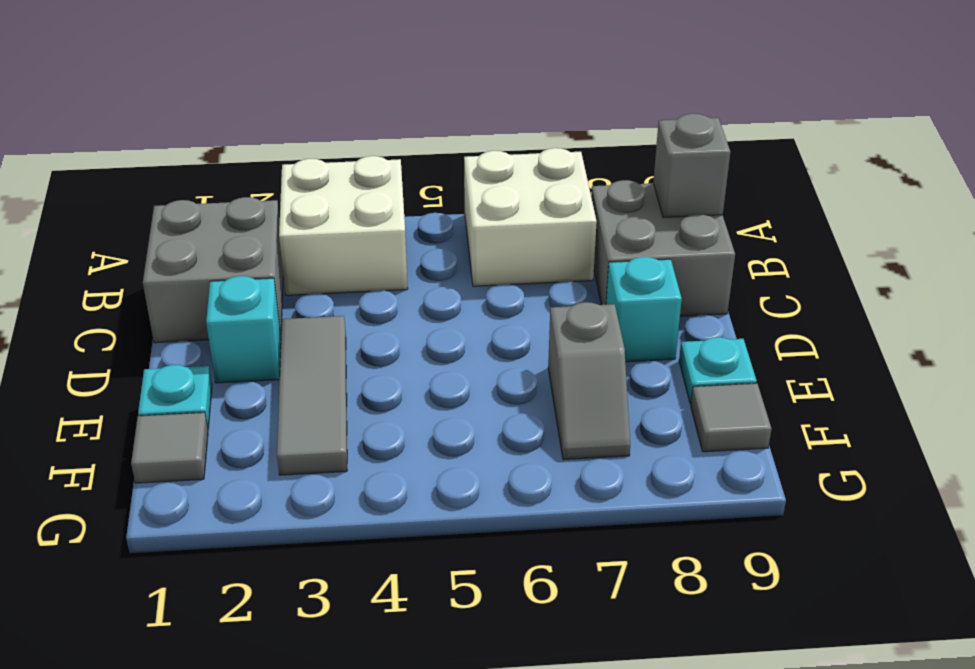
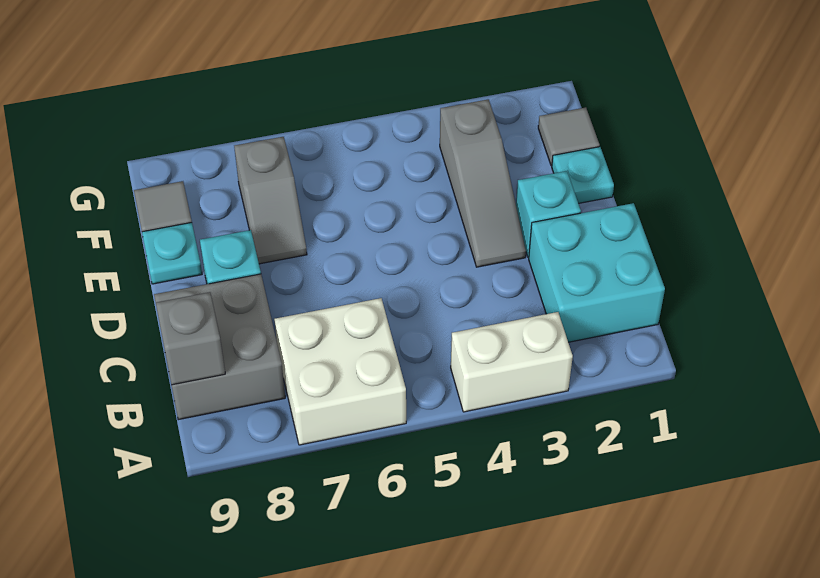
white brick A3:B4 level 1 -> white brick A3:A4 level 1
grey brick B1:C2 level 1 -> cyan brick B1:C2 level 1
grey tile D3:F3 level 1 -> grey slope D3:F3 level 1 top F
grey slope E7:F7 level 1 top E -> grey slope E7:F7 level 1 top F

